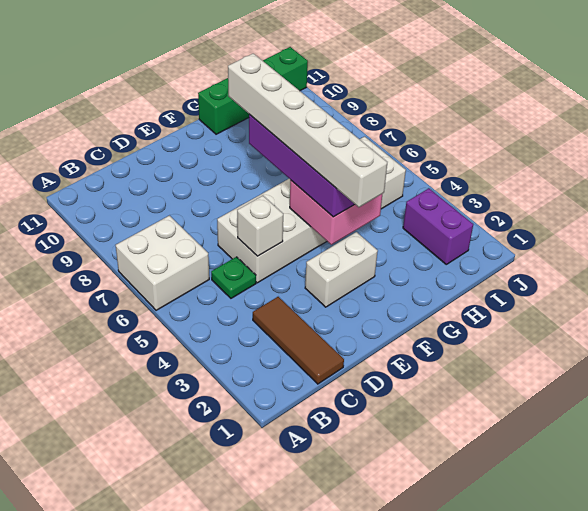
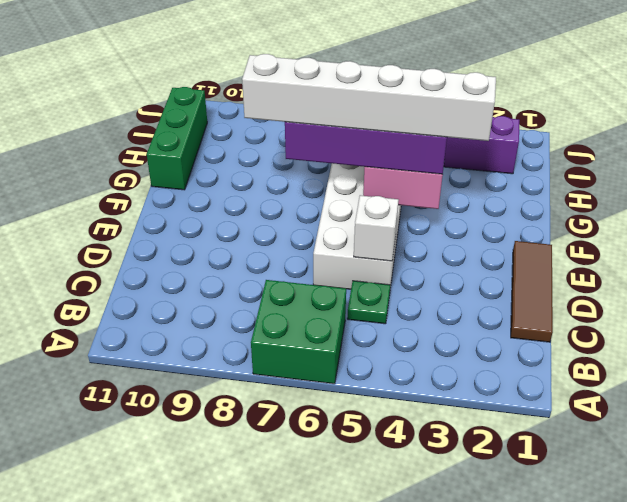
white brick A6:B7 level 1 -> green brick A6:B7 level 1
brown tile C1:C3 level 1 -> brown tile C1:E1 level 1
white brick E3:F3 level 1 -> none
green brick G11:J11 level 1 -> green brick G11:I11 level 1

